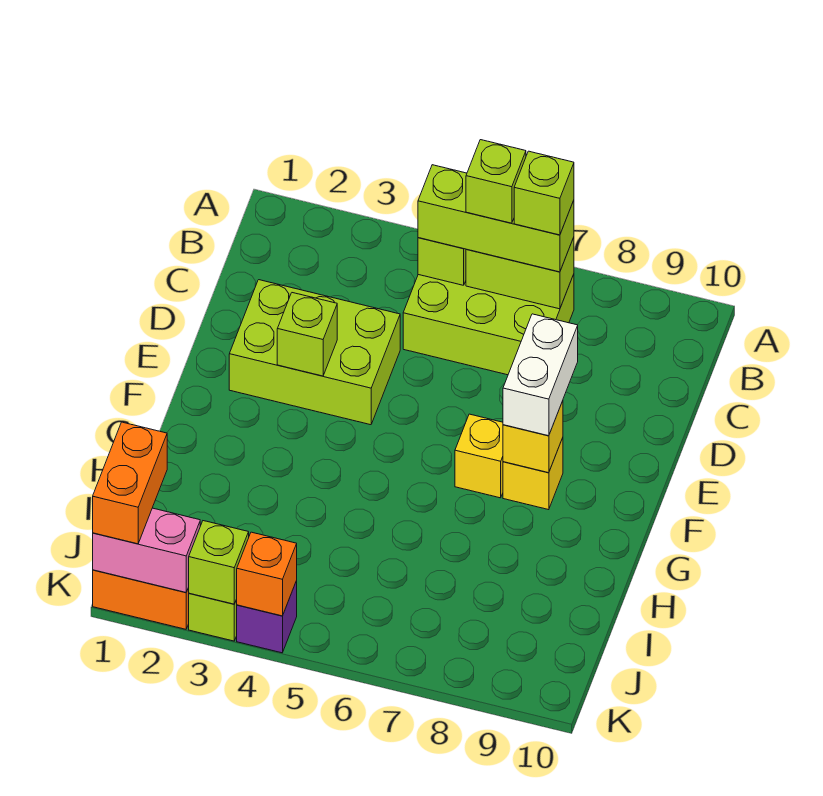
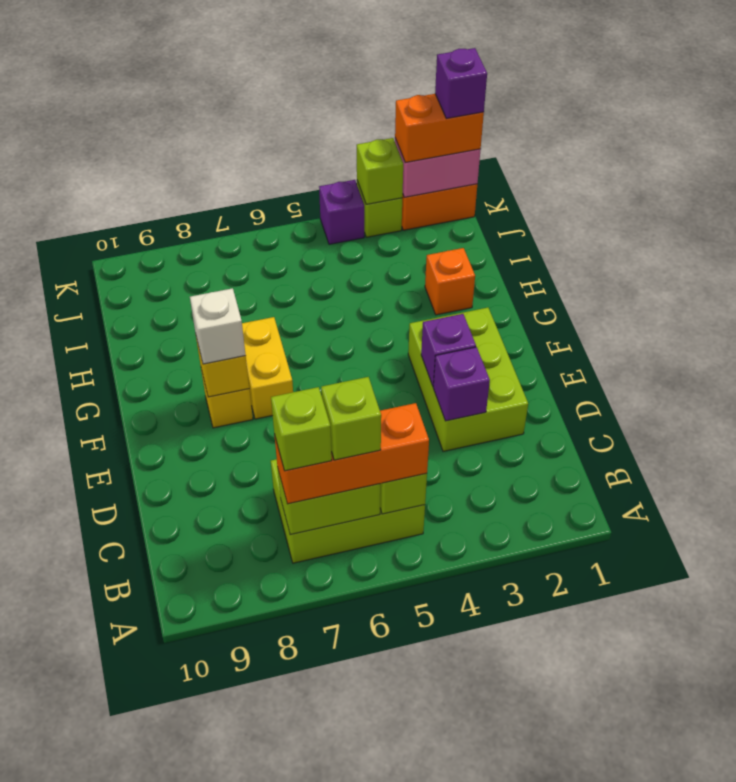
lime brick B5:B7 level 3 -> orange brick B5:B7 level 3
lime brick D2:E4 level 1 -> lime brick D2:F3 level 1
none -> purple brick D3 level 2
lime brick E3 level 2 -> purple brick E3 level 2
white brick E8:F8 level 3 -> white brick F8 level 3
yellow brick F7 level 1 -> yellow brick F7:G7 level 1
orange brick J1:K1 level 3 -> orange brick K1:K2 level 3
none -> purple brick K1 level 4
orange brick K4 level 2 -> orange brick H2 level 1

